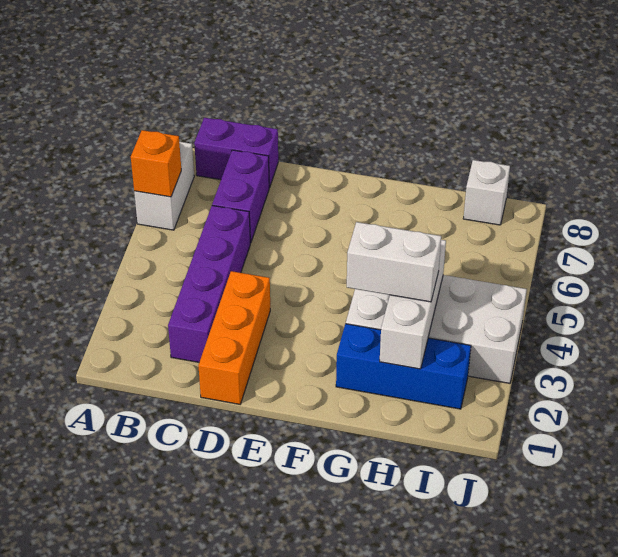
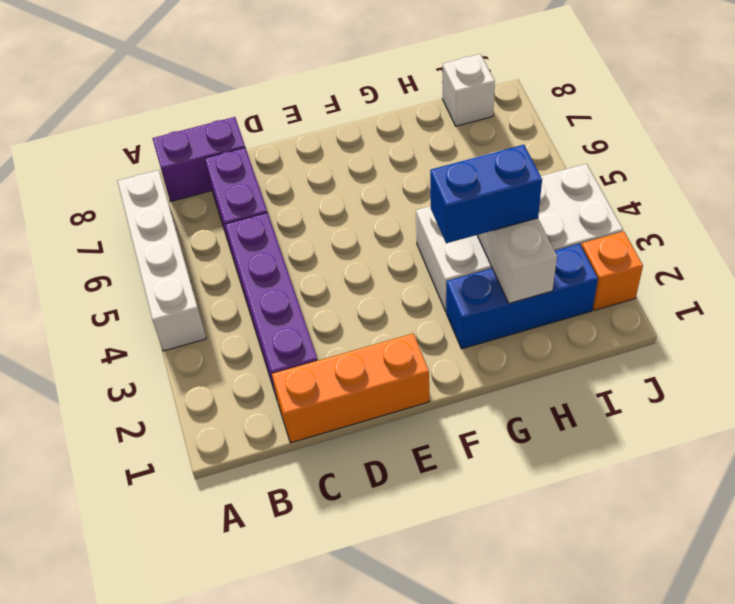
white brick A6:A7 level 1 -> white brick A4:A7 level 1
orange brick A6 level 2 -> orange brick J2 level 1
orange brick D1:D3 level 1 -> orange brick C1:E1 level 1
white brick G3:H3 level 3 -> blue brick G3:H3 level 3

